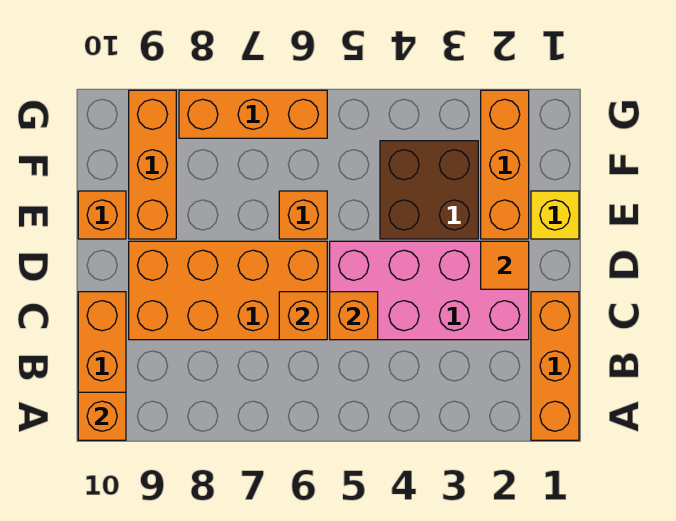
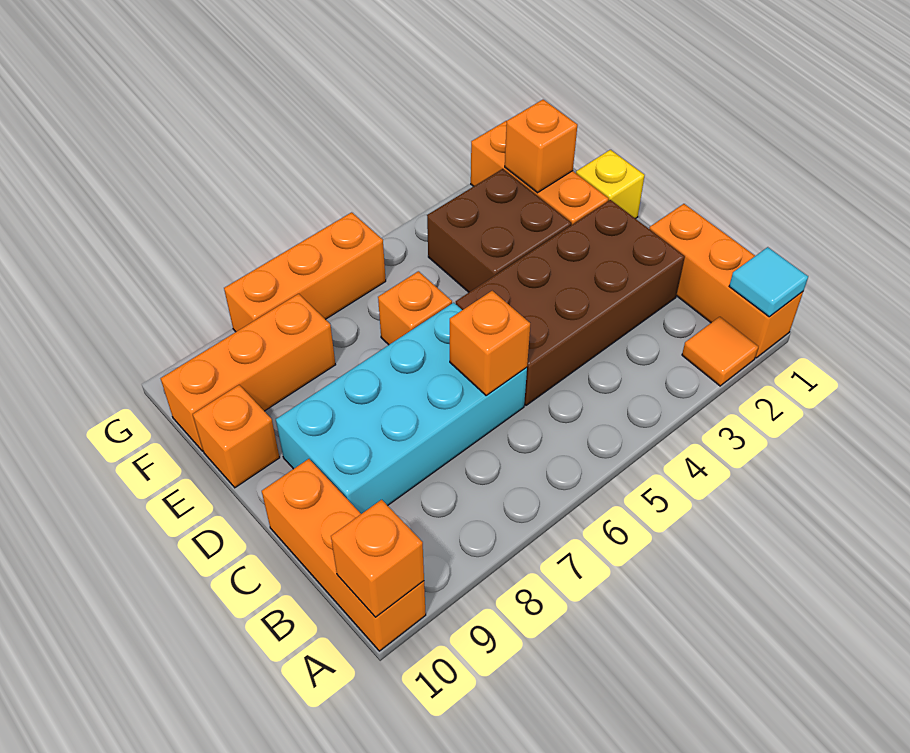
none -> cyan tile A1 level 2
pink brick C2:D5 level 1 -> brown brick C2:D5 level 1
orange brick C5 level 2 -> orange brick F2 level 2
orange brick C6:D9 level 1 -> cyan brick C6:D9 level 1
orange tile D2 level 2 -> orange tile A2 level 1
orange brick E9:G9 level 1 -> orange brick F8:F10 level 1

